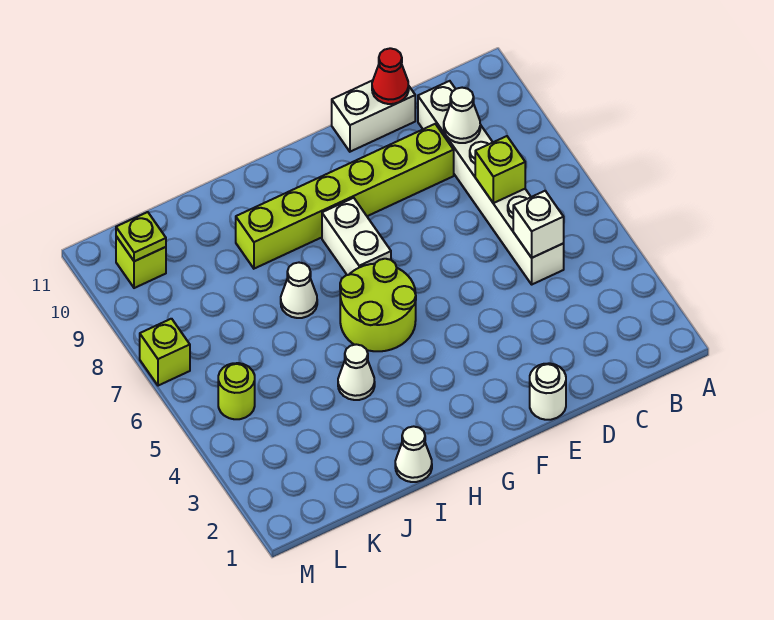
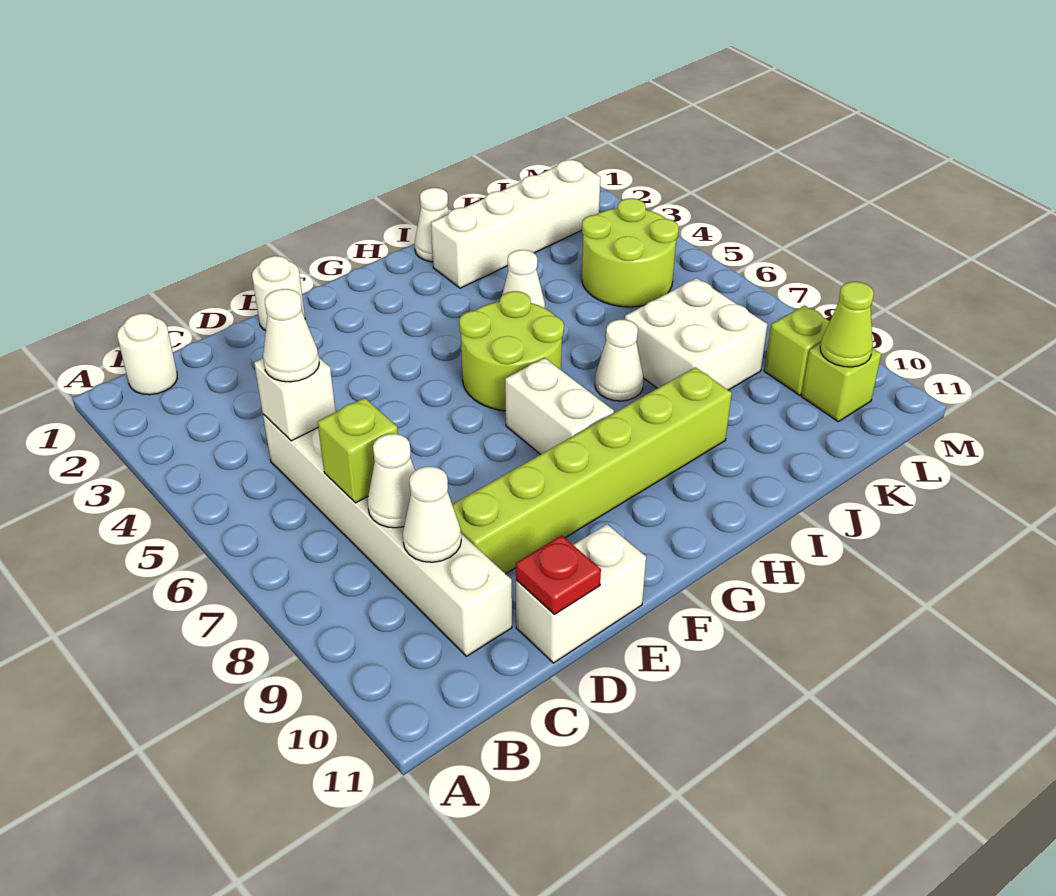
none -> white round brick B1 level 1
none -> white cone C5 level 3
none -> white cone C8 level 2
red cone D11 level 2 -> red plate D11 level 2
none -> white brick I2:L2 level 1
none -> white brick J7:K8 level 1
lime round brick L5 level 1 -> lime round brick K4:L5 level 1
lime plate L10 level 2 -> lime cone L10 level 2
lime brick M7 level 1 -> lime brick L9 level 1

